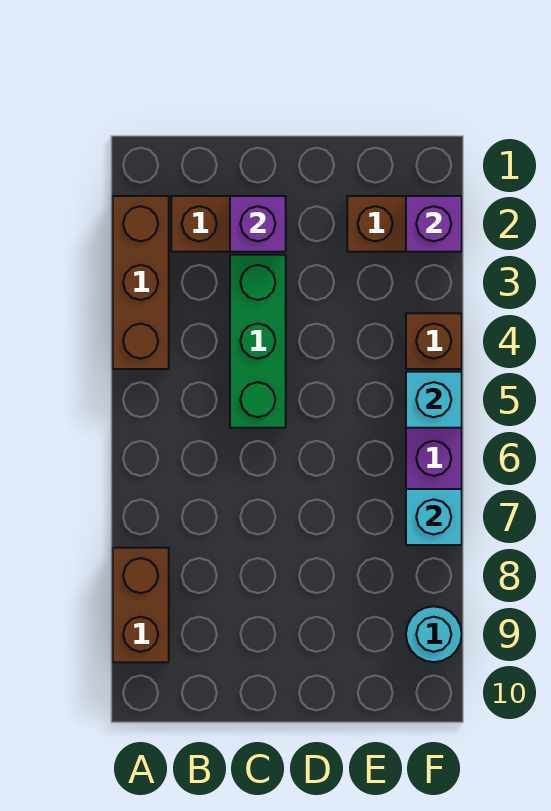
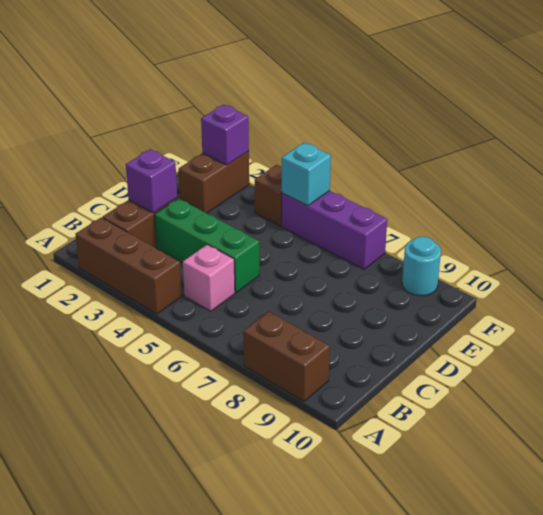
none -> pink brick B5 level 1
cyan brick F7 level 2 -> none

